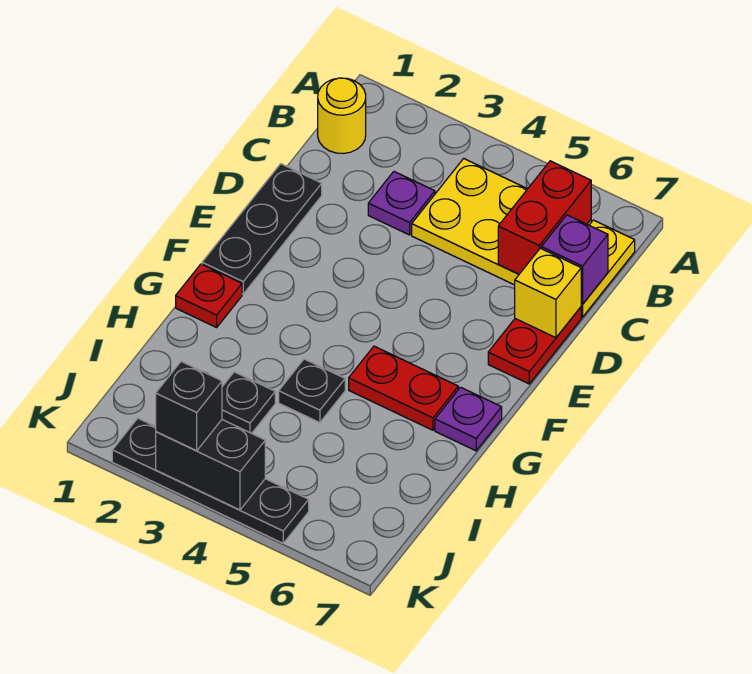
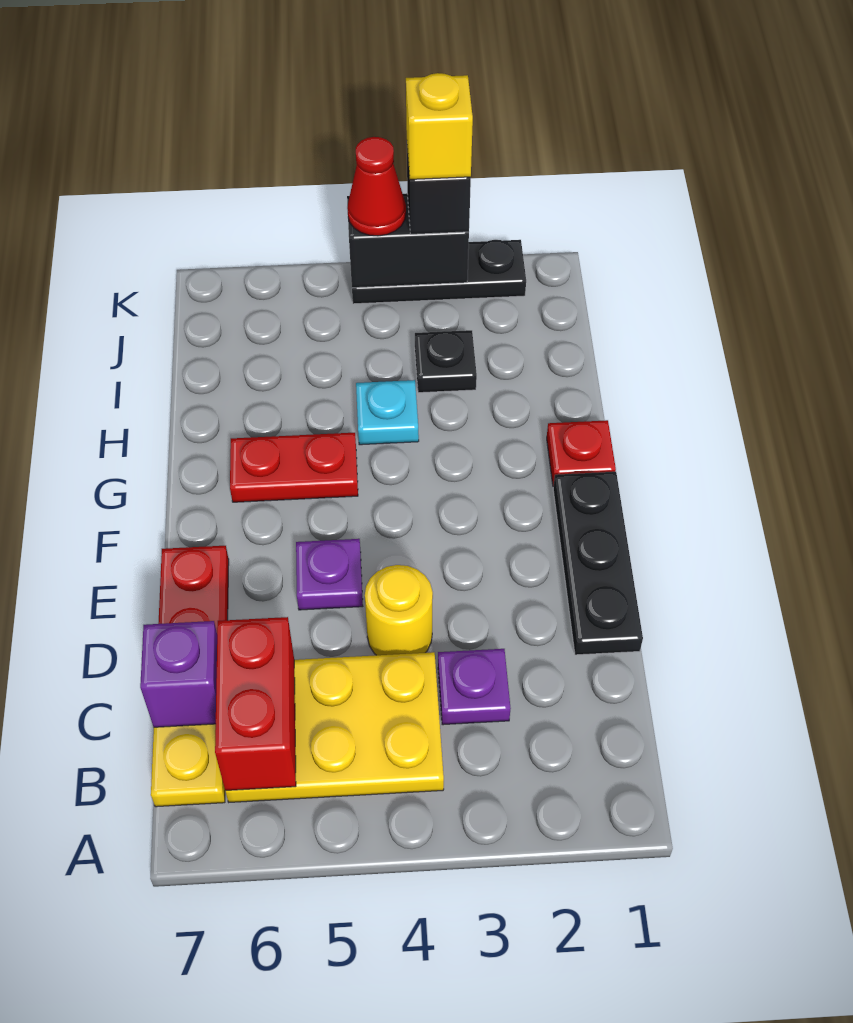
yellow round brick B1 level 1 -> yellow round brick D4 level 1
yellow brick D7 level 2 -> yellow brick K3 level 4
purple plate G7 level 1 -> purple plate E5 level 1
black plate H4 level 1 -> cyan plate H4 level 1
black plate K2:K5 level 1 -> black plate K2:K4 level 1
none -> red cone K4 level 3

